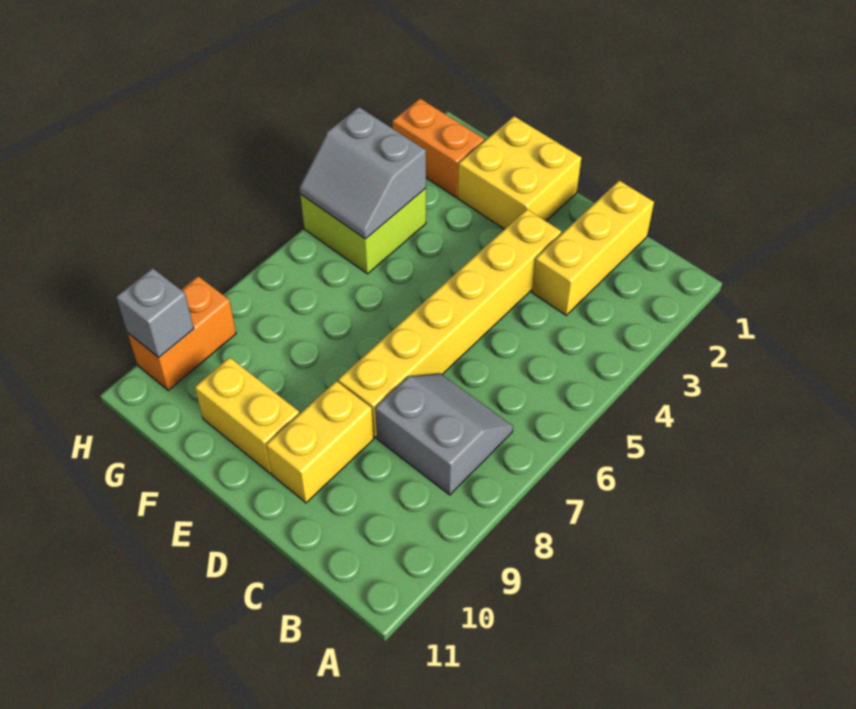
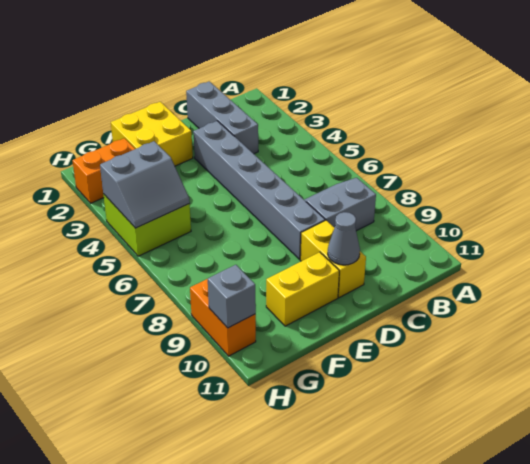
yellow brick C1:C3 level 1 -> grey brick C1:C3 level 1
yellow brick D3:D8 level 1 -> grey brick D3:D8 level 1
none -> grey cone D10 level 2

